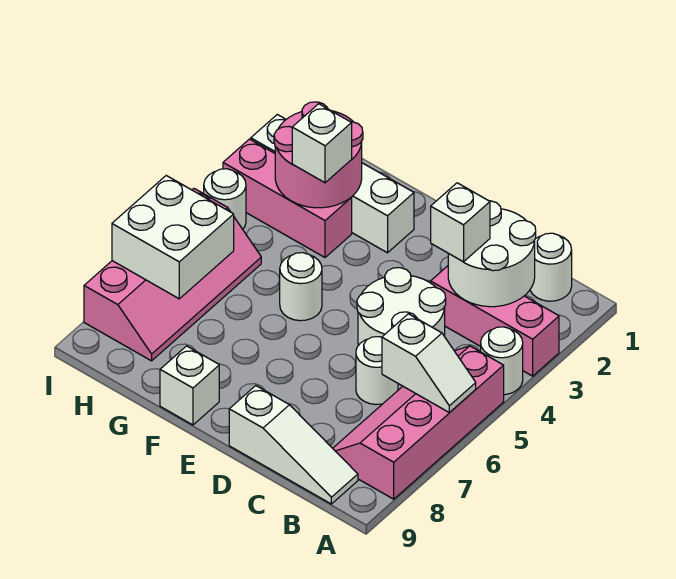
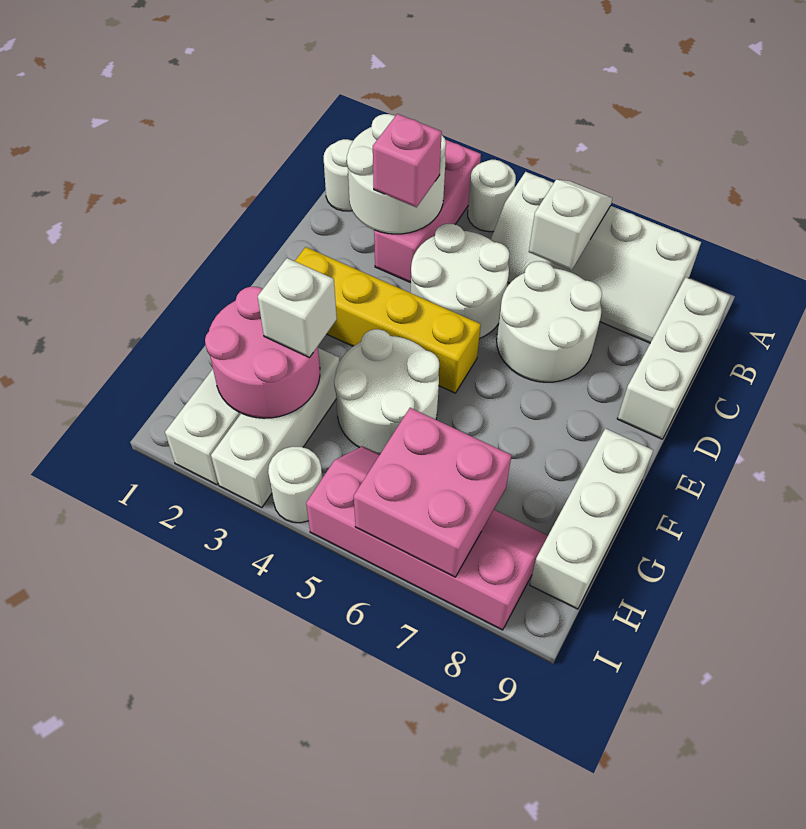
pink slope A5:B8 level 1 top A -> white slope A5:B8 level 1 top A
white slope B9:D9 level 1 top D -> white brick B9:D9 level 1
white brick C3 level 3 -> pink brick C3 level 3
white round brick C6 level 1 -> white round brick C6:D7 level 1
none -> yellow brick E2:E5 level 1
white round brick F5 level 1 -> white round brick F4:G5 level 1
white brick F9 level 1 -> white brick F9:H9 level 1
pink brick G3:I3 level 1 -> white brick G3:I3 level 1
white brick H6:I7 level 2 -> pink brick H6:I7 level 2

